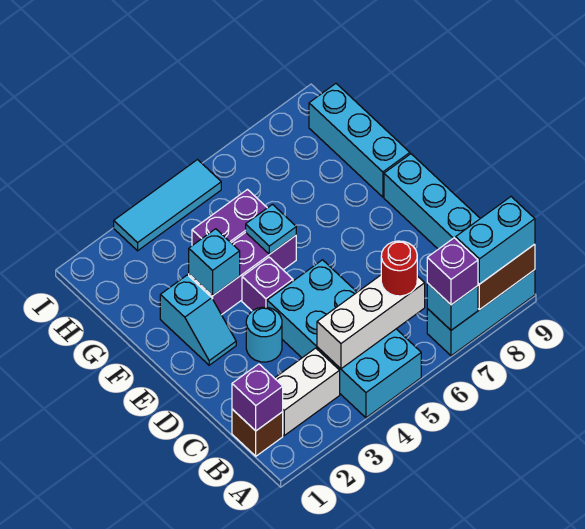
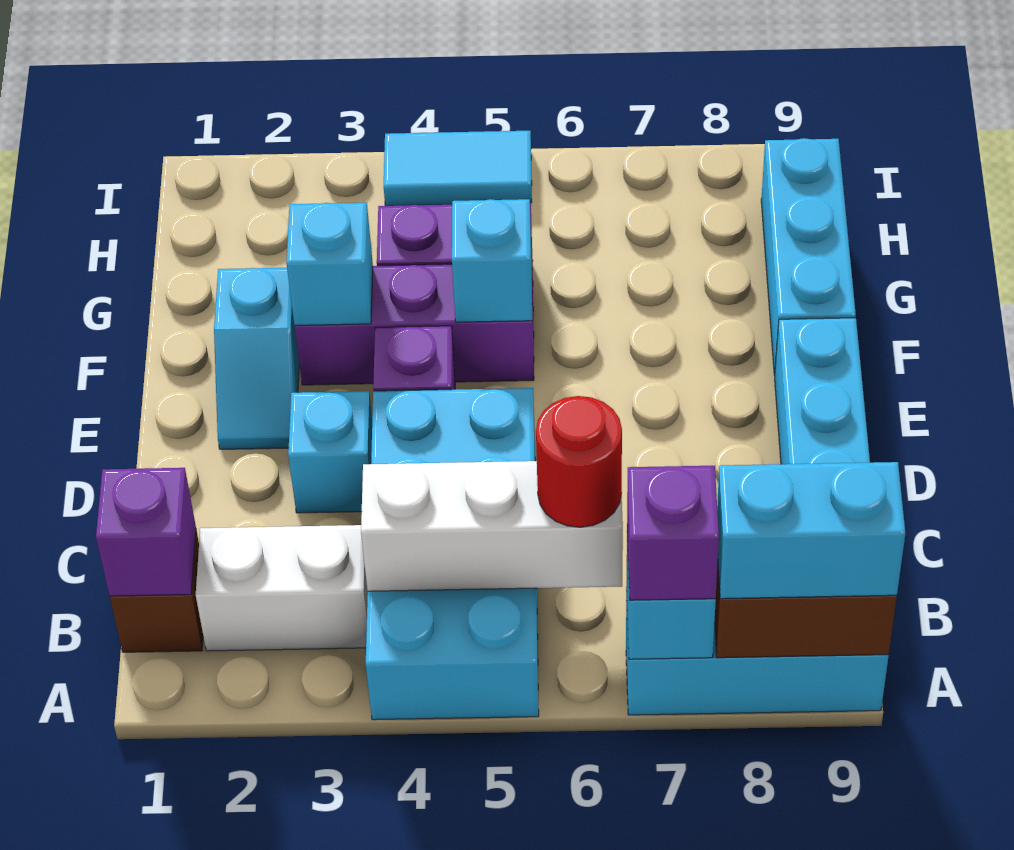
cyan round brick D3 level 1 -> cyan brick D3 level 1
cyan plate F5 level 2 -> cyan brick F5 level 2
cyan tile I3:I5 level 1 -> cyan tile I4:I5 level 1

